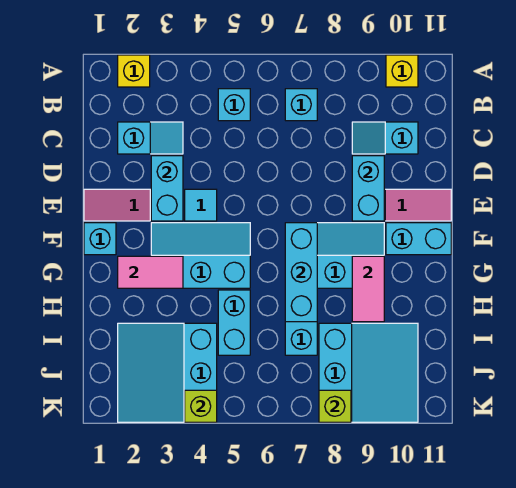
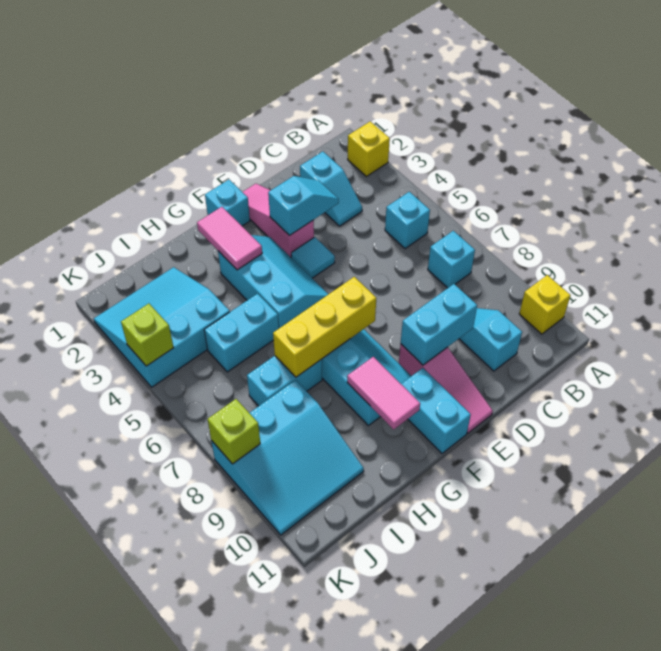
cyan brick D3:E3 level 2 -> cyan slope D3:E3 level 2 top E
cyan brick F7:H7 level 2 -> yellow brick F7:H7 level 2
pink tile G9:H9 level 2 -> pink tile G9:G10 level 2

